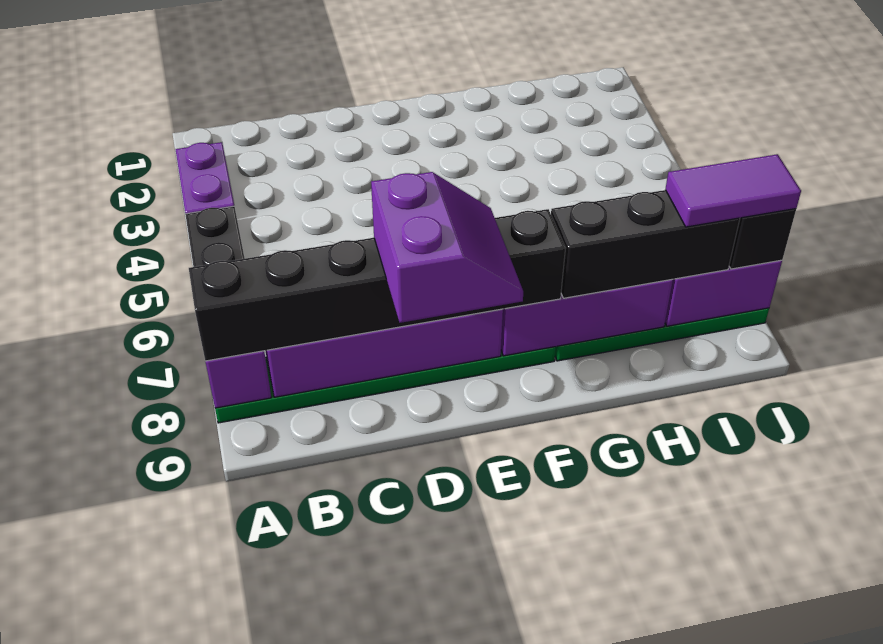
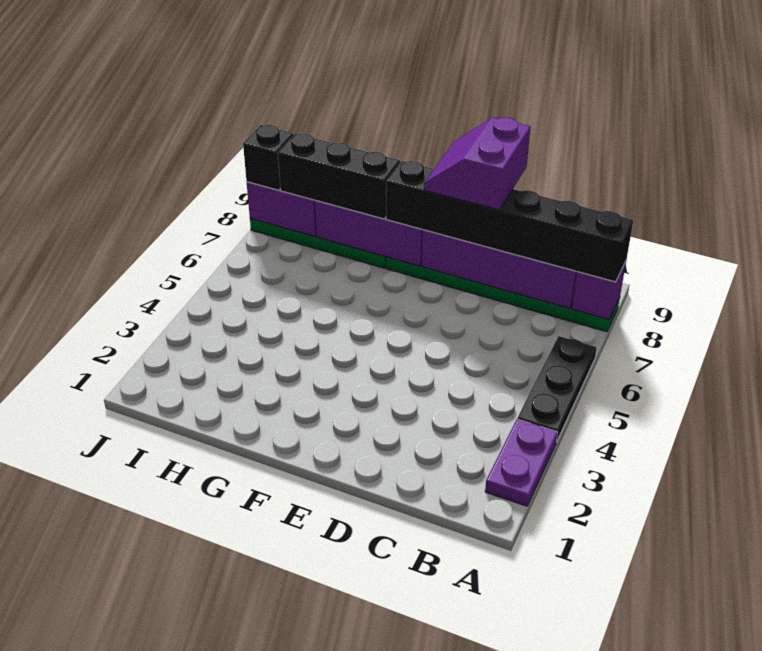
purple tile I8:J8 level 4 -> none

